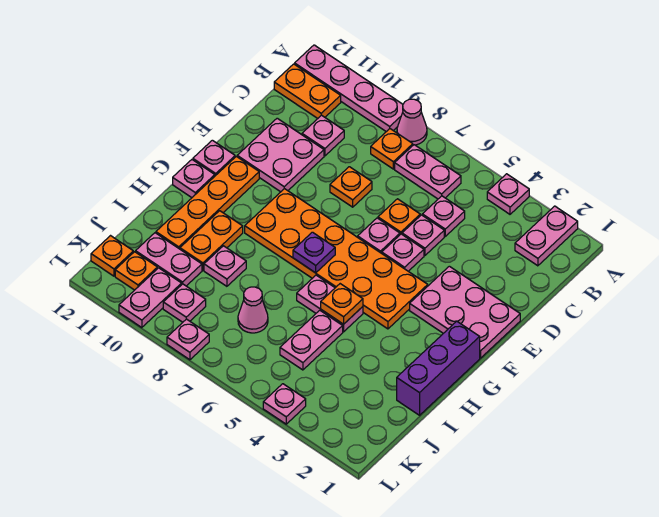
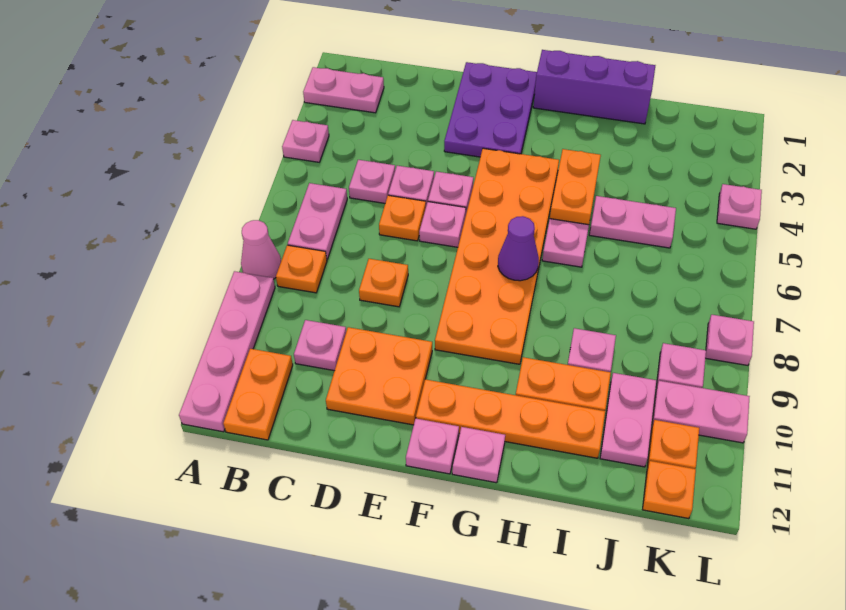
pink plate D10:E11 level 1 -> orange plate D10:E11 level 1
pink plate E1:F3 level 1 -> purple plate E1:F3 level 1
purple plate G7 level 2 -> purple cone G7 level 2
orange plate H5 level 2 -> orange plate H4:H5 level 2
pink cone J7 level 1 -> none

